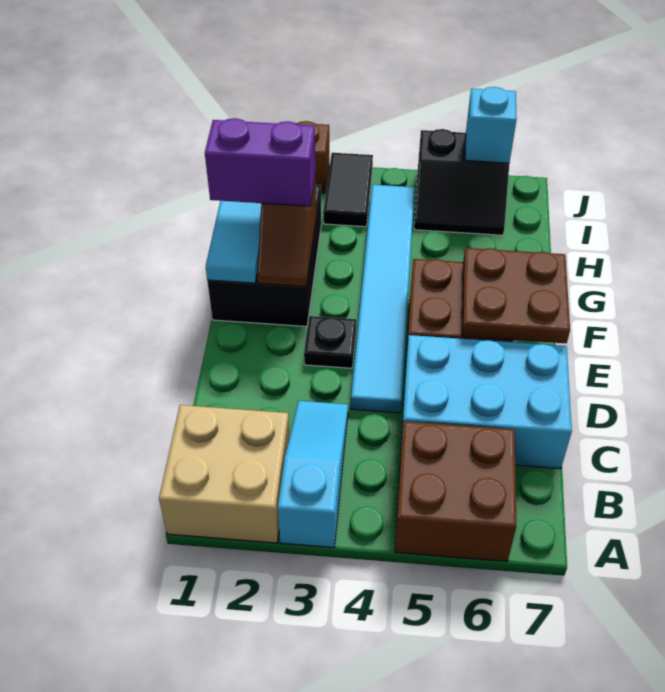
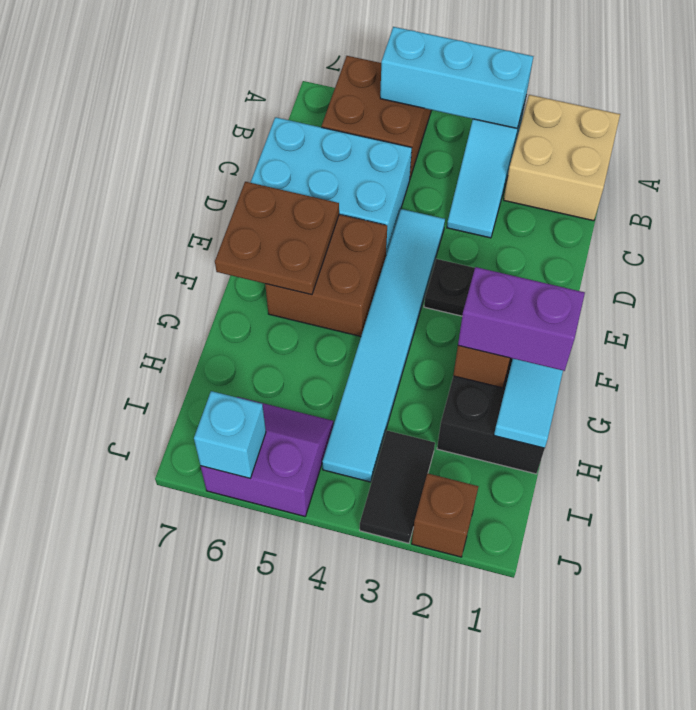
none -> cyan brick A3:A5 level 2
black slope I5:J6 level 1 top J -> purple slope I5:J6 level 1 top J

